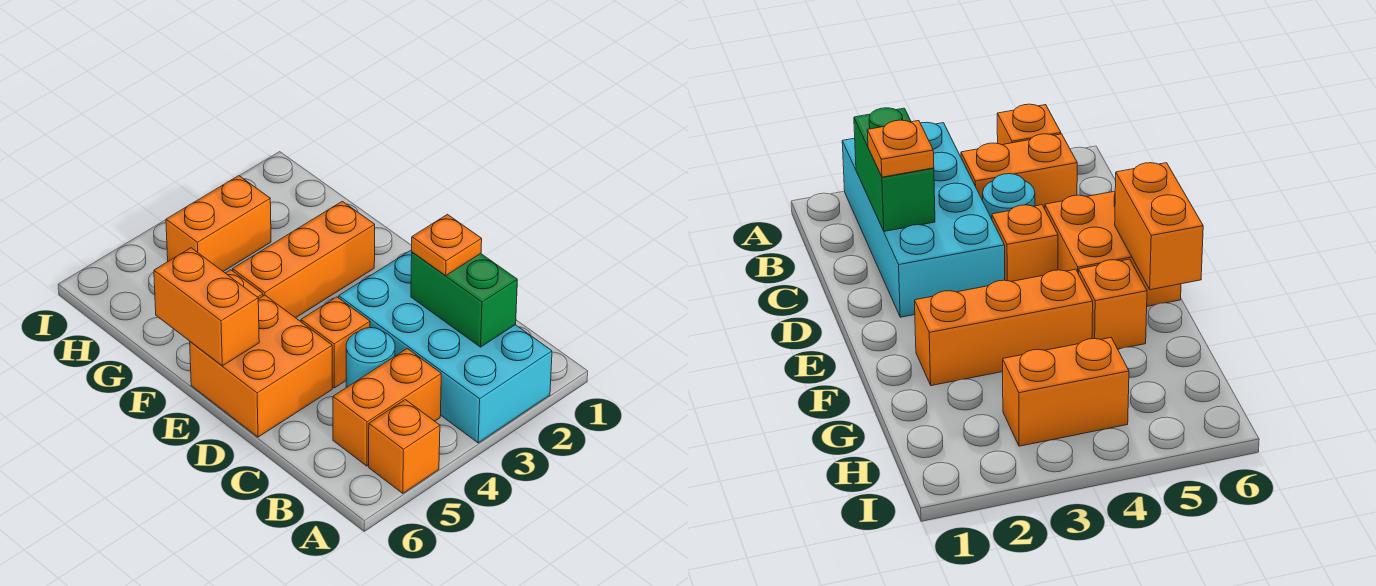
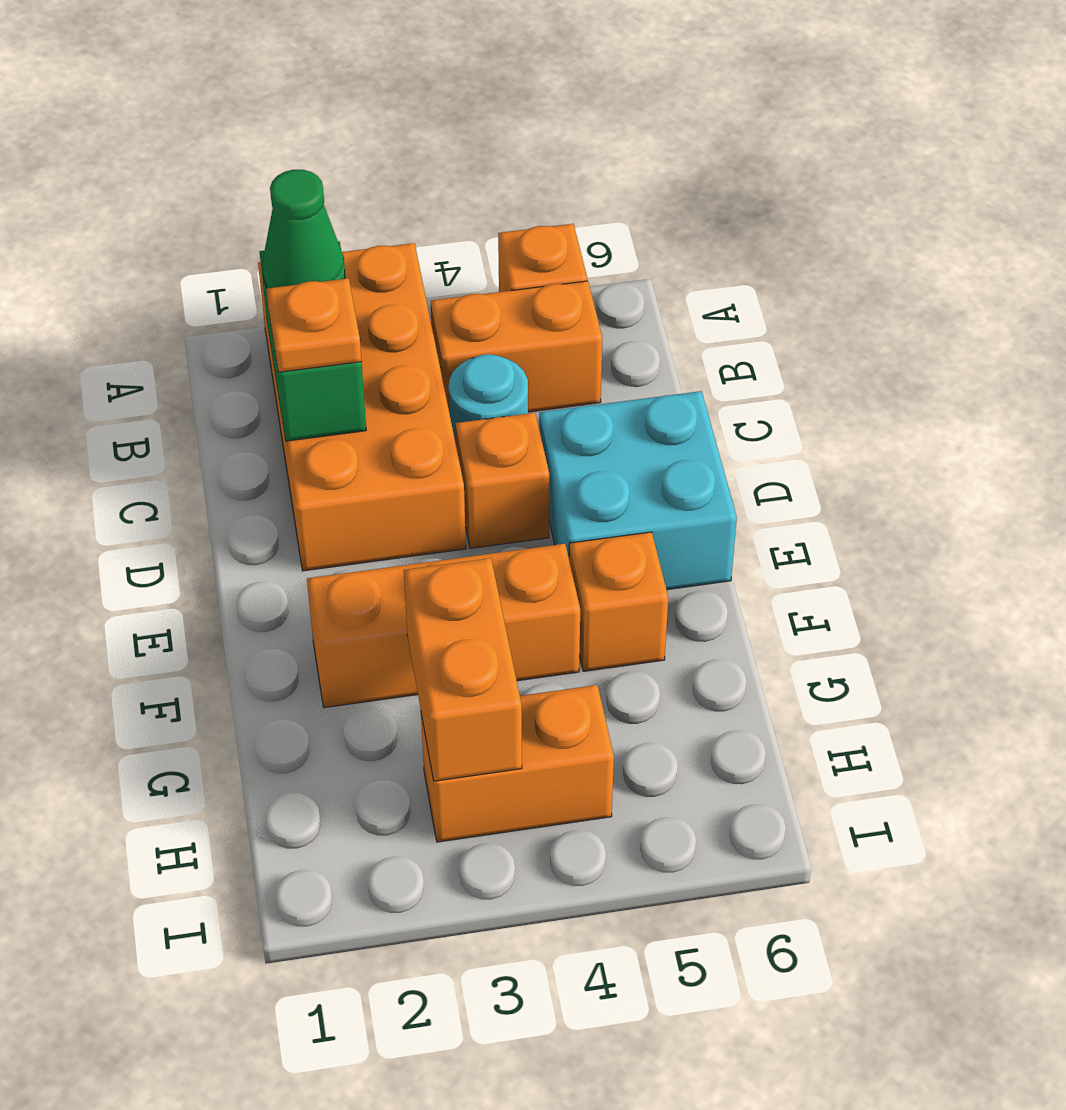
cyan brick A2:D3 level 1 -> orange brick A2:D3 level 1
none -> green cone B2 level 3
orange brick D5:E6 level 1 -> cyan brick D5:E6 level 1
orange brick E6:F6 level 2 -> orange brick G3:H3 level 2

